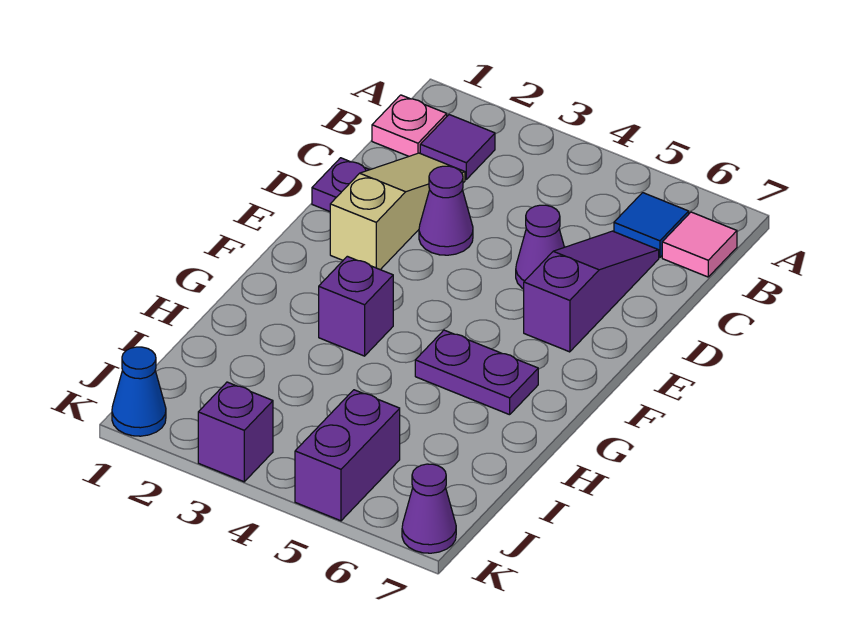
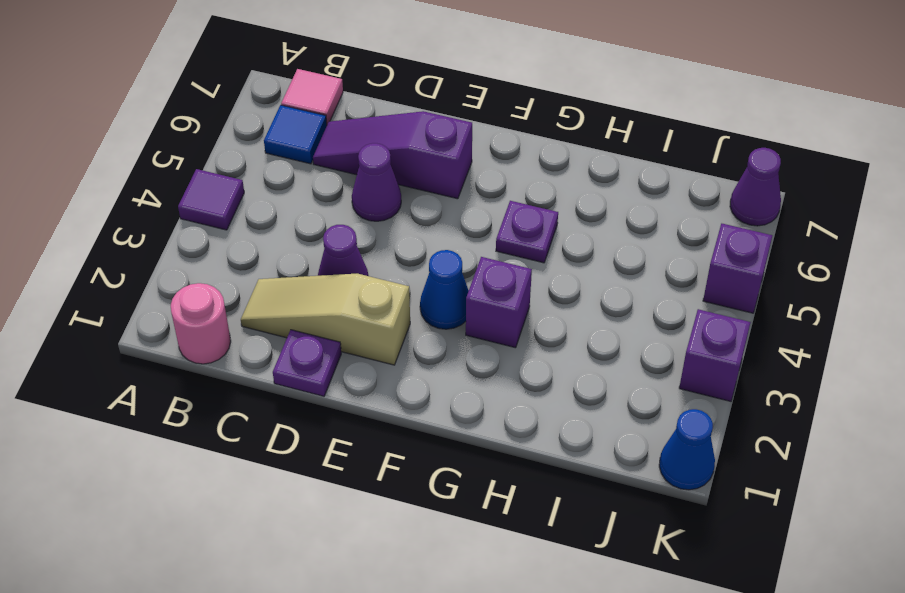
pink plate B1 level 1 -> pink round brick B1 level 1
purple tile B2 level 1 -> purple tile A4 level 1
none -> blue cone F3 level 1
purple plate G5:G6 level 1 -> purple plate G5 level 1
purple brick J5:K5 level 1 -> purple brick K5 level 1

